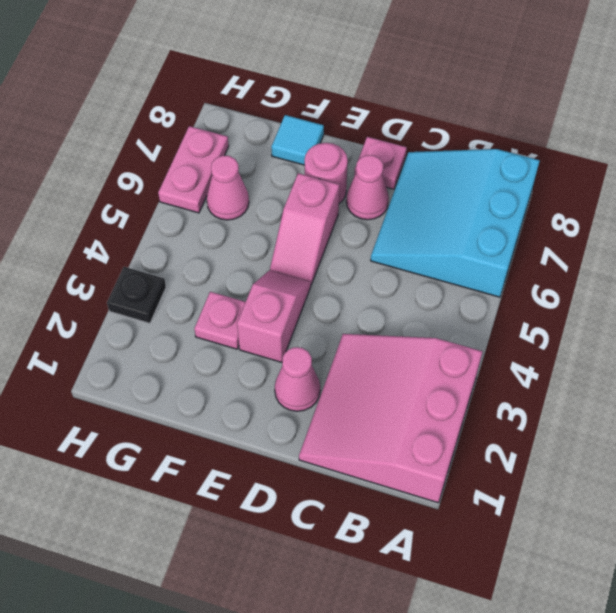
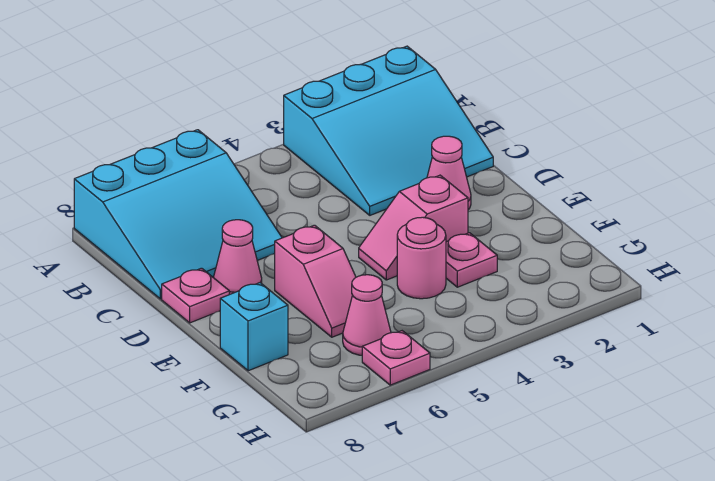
pink slope A1:C3 level 1 top A -> cyan slope A1:C3 level 1 top A
pink slope E5:E6 level 1 top 6 -> pink slope E6:F6 level 1 top E
pink round brick E7 level 1 -> pink round brick F4 level 1
cyan tile F8 level 1 -> cyan brick F8 level 1
black plate H3 level 1 -> none
pink plate H6:H7 level 1 -> pink plate H6 level 1

